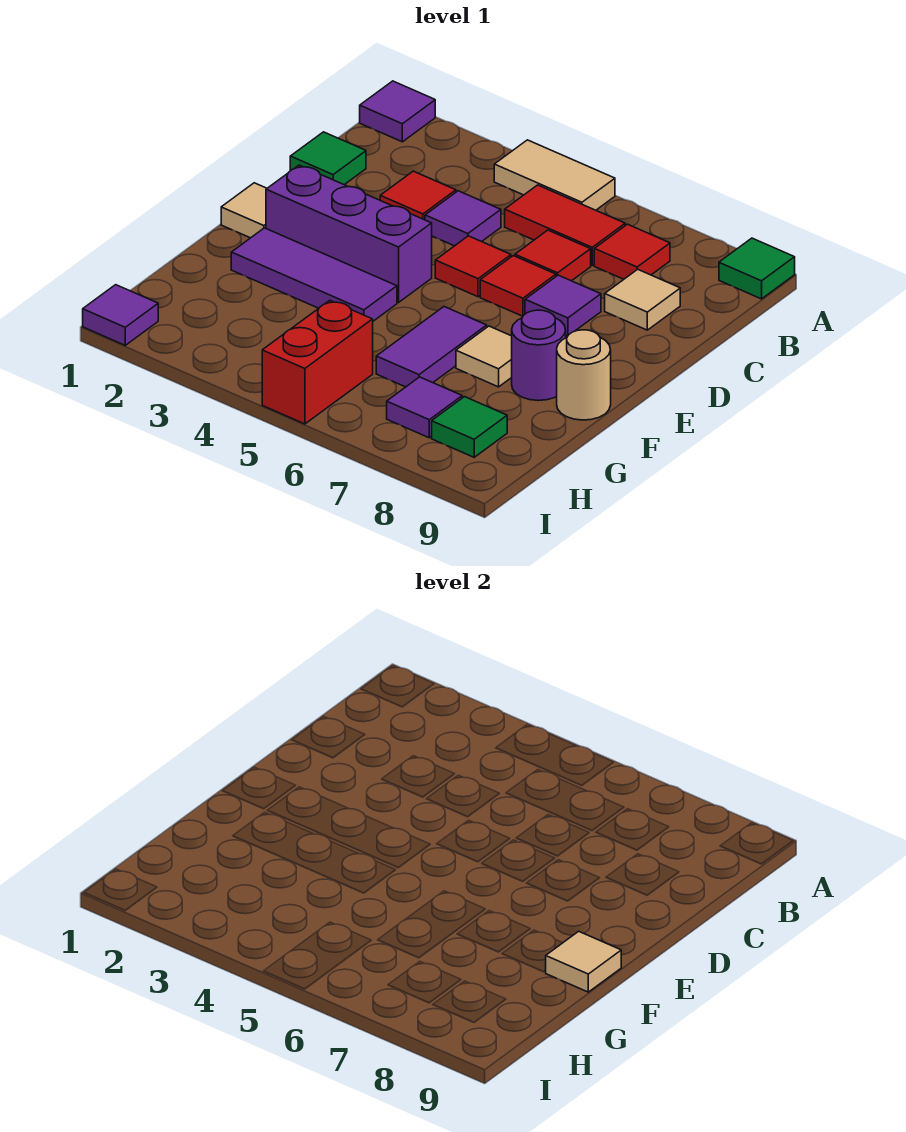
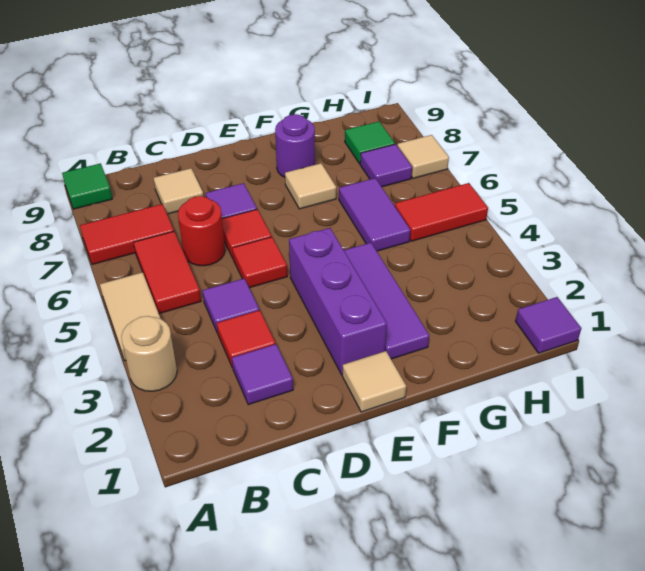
purple tile A1 level 1 -> purple tile C2 level 1
red tile B7 level 1 -> red tile A7:B7 level 1
green tile C1 level 1 -> none
red tile C6 level 1 -> red round brick C6 level 1
purple tile F6:G6 level 1 -> purple tile G5:G6 level 1
tan round brick F9 level 1 -> tan round brick A3 level 1
tan tile F9 level 2 -> tan tile I7 level 1
red brick H5:I5 level 1 -> red tile H5:I5 level 1

